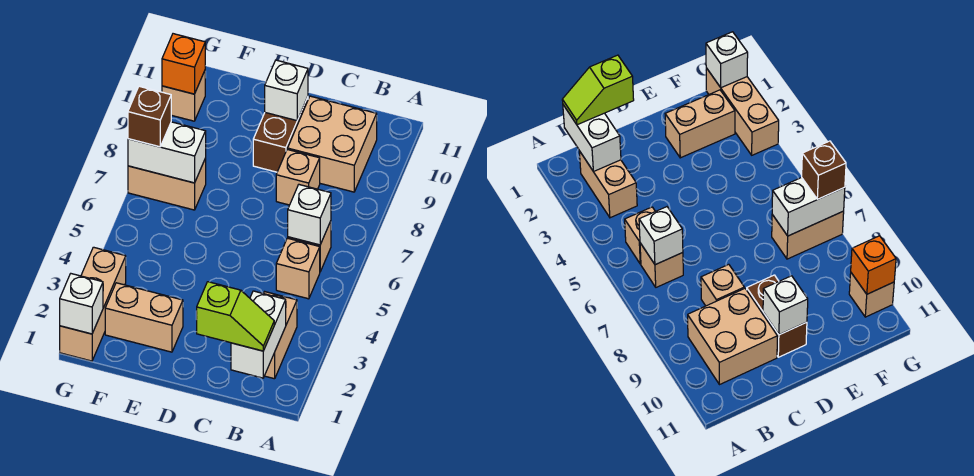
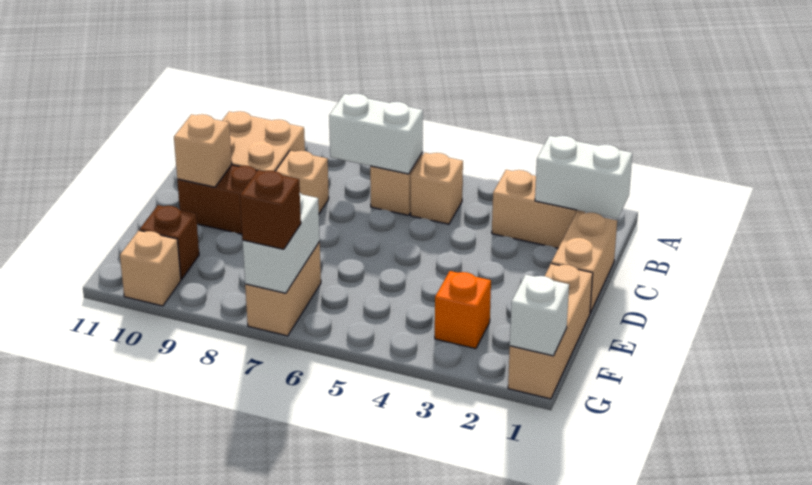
lime slope B1:C1 level 3 top C -> none
white brick B6 level 2 -> white brick B6:B7 level 2
white brick D10 level 2 -> tan brick D10 level 2
tan brick E2:F2 level 1 -> tan brick C1:D1 level 1
none -> brown brick F10 level 1
tan brick G1:G3 level 1 -> tan brick E1:G1 level 1
orange brick G10 level 2 -> orange brick F3 level 1

